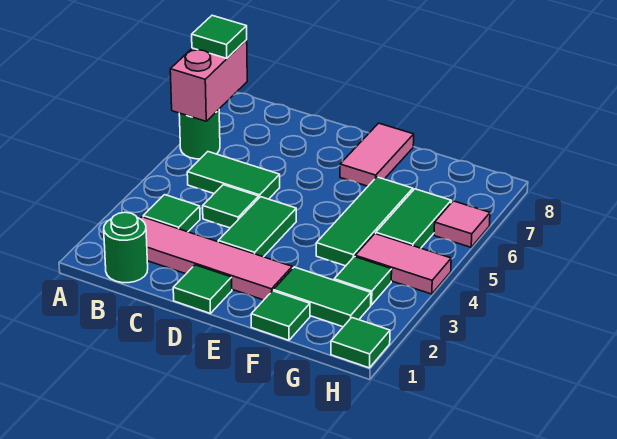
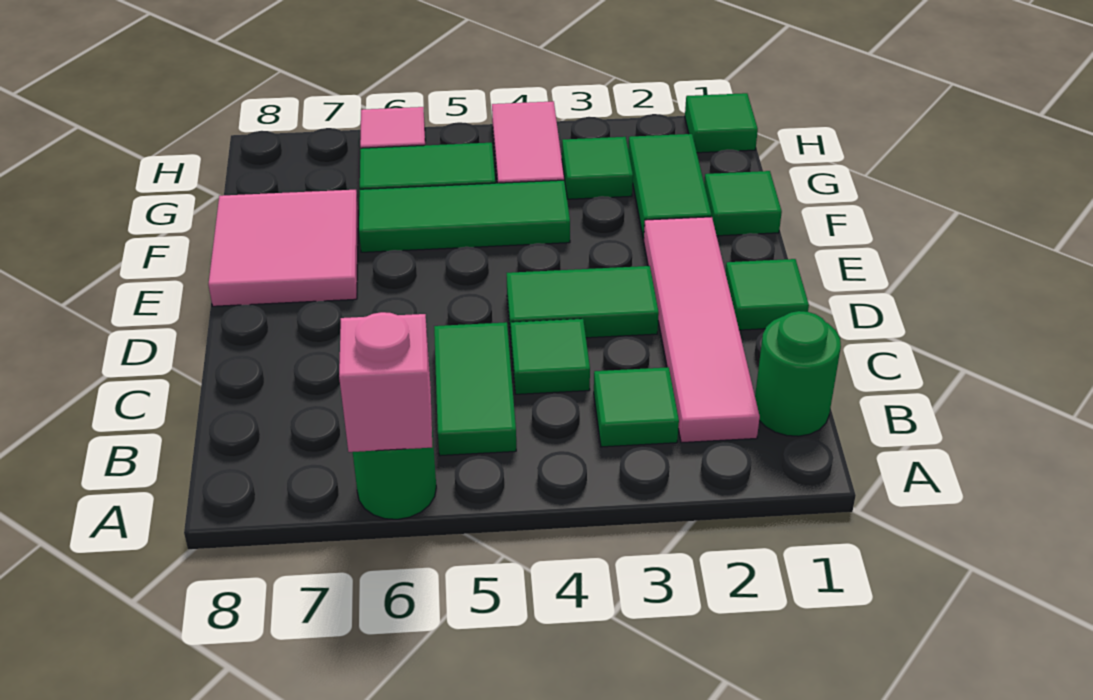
pink brick A6:A7 level 2 -> pink brick A6 level 2
green tile A7 level 3 -> none
pink tile E7:E8 level 1 -> pink tile E7:F8 level 1

